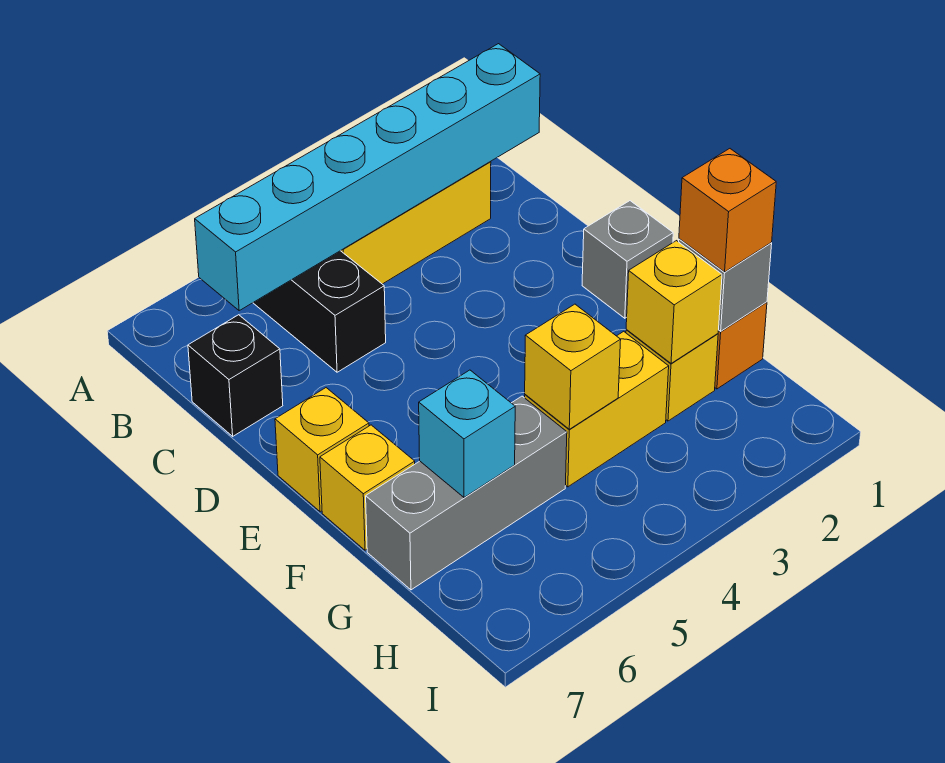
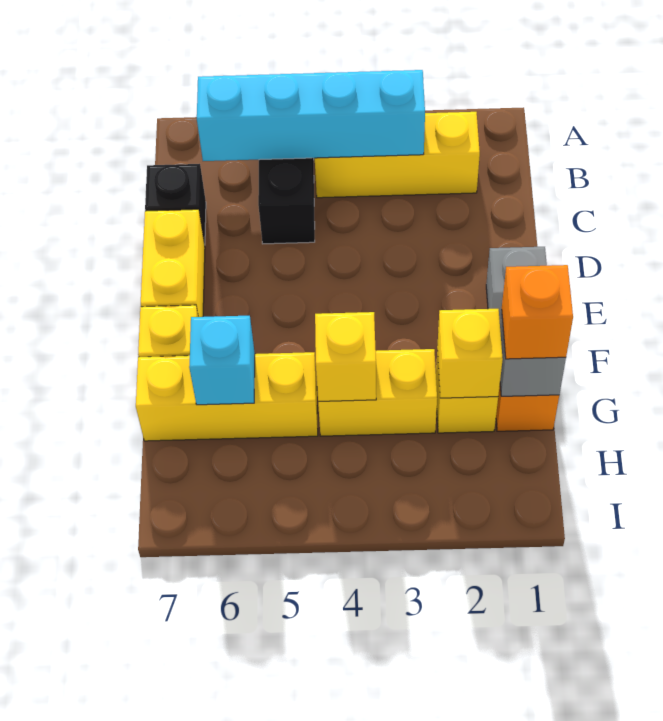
cyan brick B1:B6 level 2 -> cyan brick B3:B6 level 2
yellow brick E7 level 1 -> yellow brick D7:E7 level 1
grey brick G5:G7 level 1 -> yellow brick G5:G7 level 1

